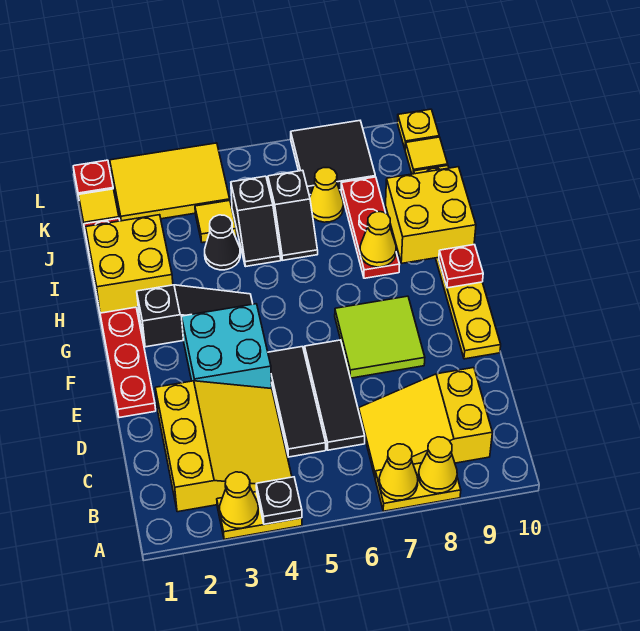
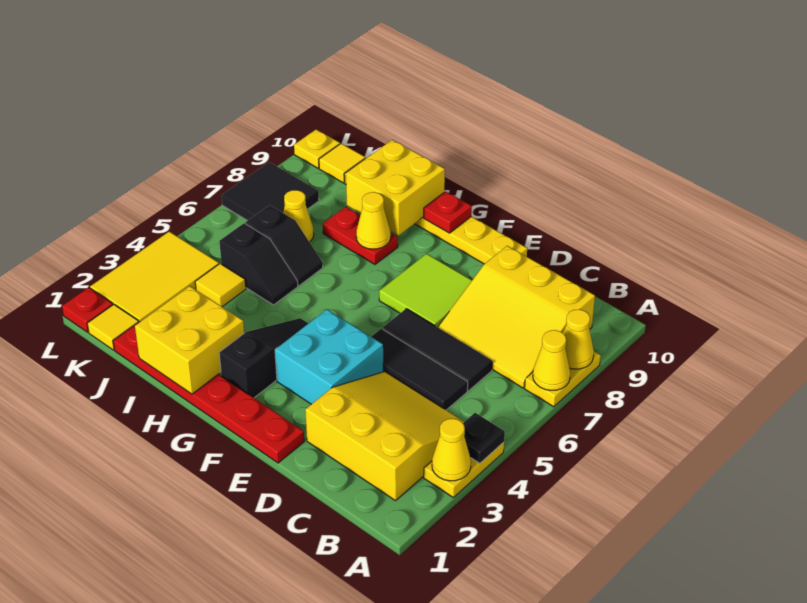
yellow slope B7:C9 level 1 top 9 -> yellow slope B7:D9 level 1 top 9
red plate H8:J8 level 1 -> red plate H8:I8 level 1
black cone I4 level 1 -> none

